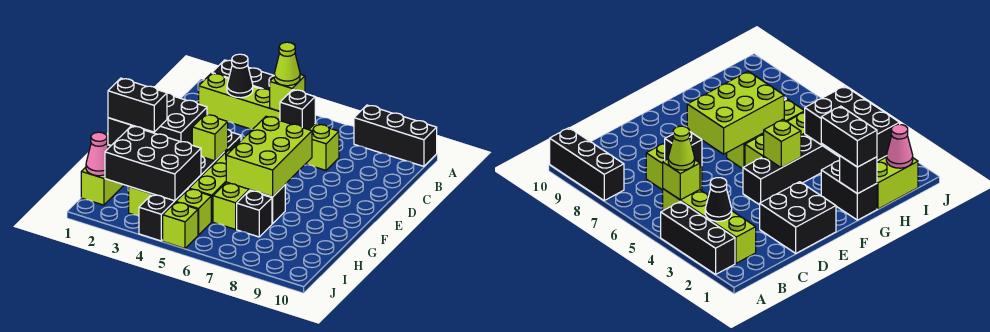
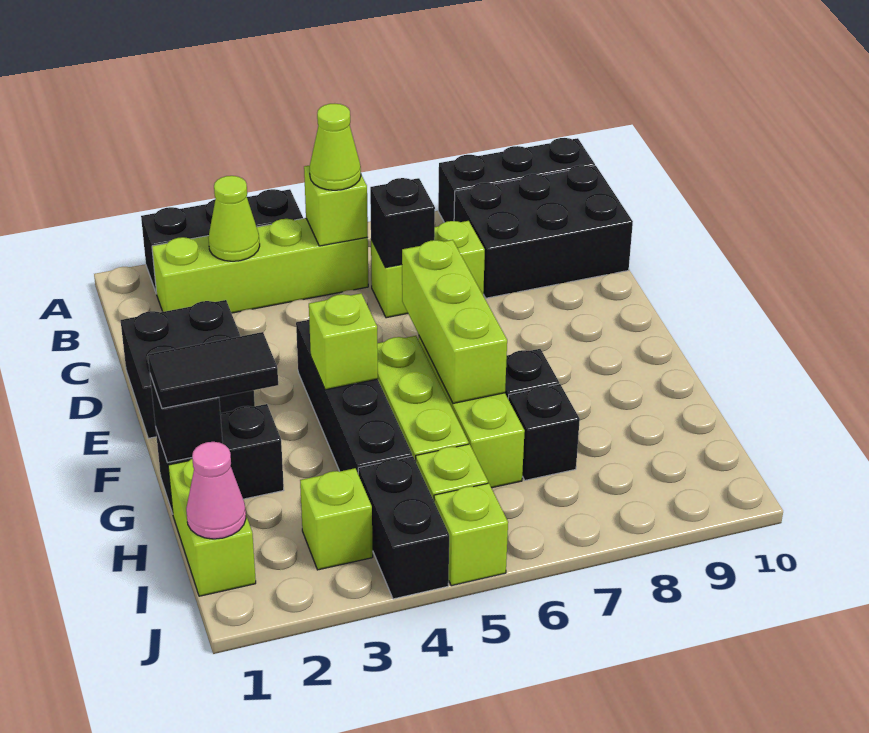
black cone B3 level 2 -> lime cone B3 level 2
lime brick E6:G7 level 2 -> lime brick E6:G6 level 2
black brick G1:G2 level 3 -> black tile G1:G2 level 3
black brick H2:I4 level 2 -> black brick B8:C10 level 1

